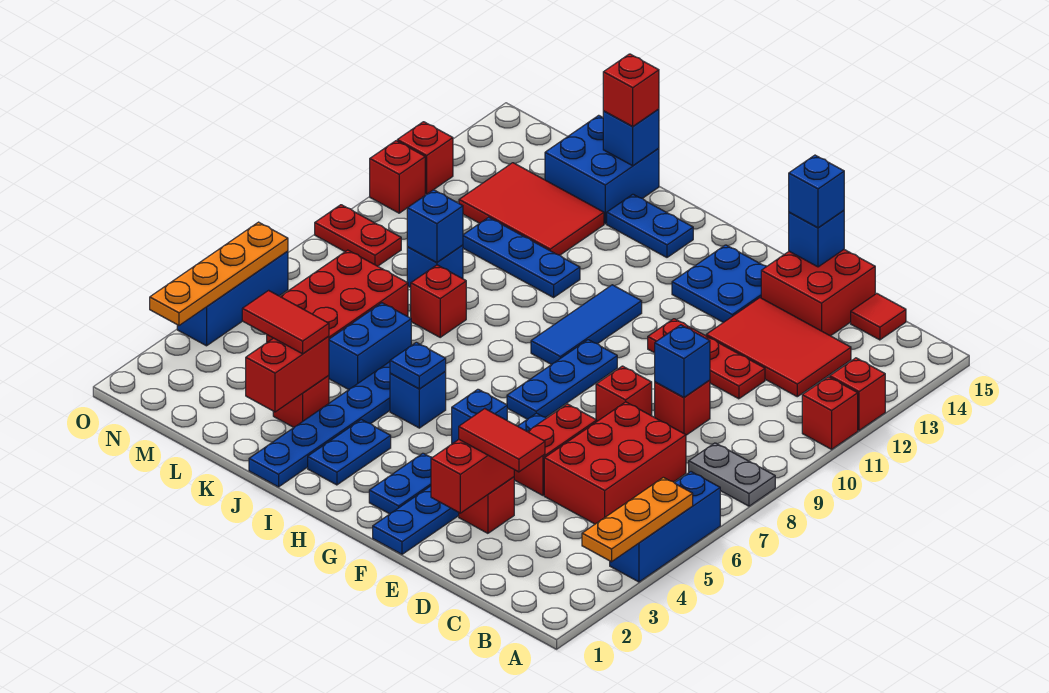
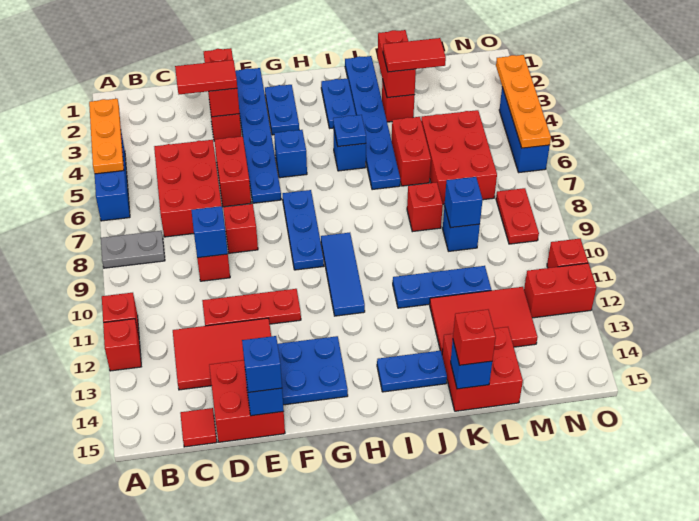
blue brick K5:K6 level 1 -> red brick K5:K6 level 1
blue brick K14:L15 level 1 -> red brick K14:L15 level 1
red plate N9:O9 level 1 -> red plate N8:N9 level 1
red brick O12 level 1 -> red brick N12:O12 level 1

